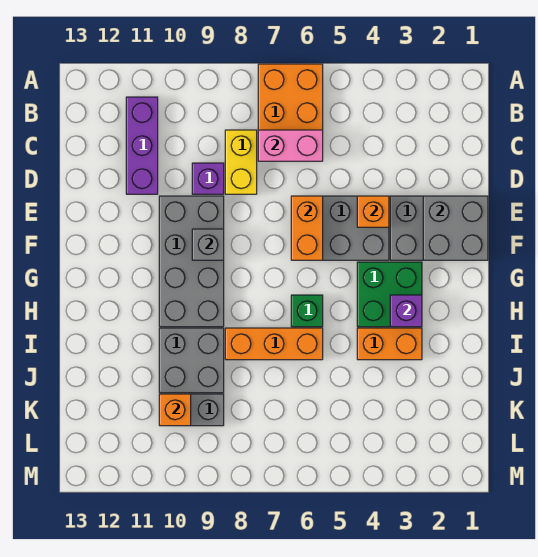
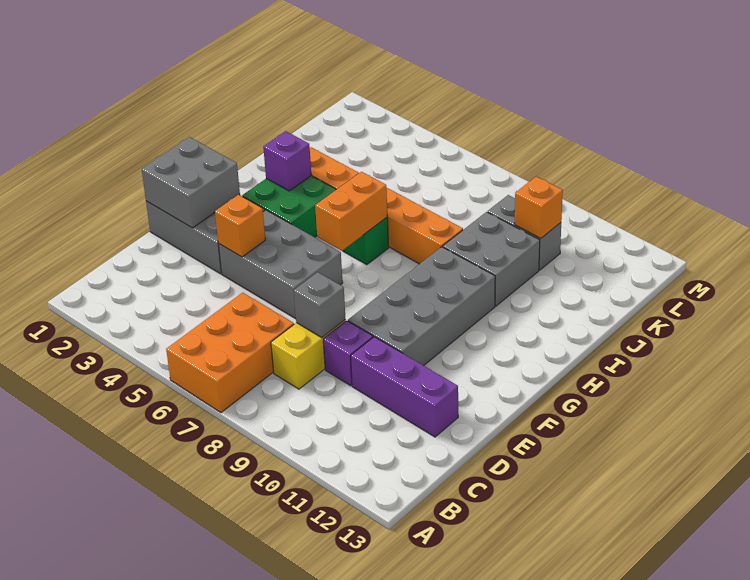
purple brick B11:D11 level 1 -> purple brick D10:D12 level 1
pink brick C6:C7 level 2 -> none
orange brick E6:F6 level 2 -> orange brick G6:H6 level 2
grey brick F9 level 2 -> grey brick D8 level 2

